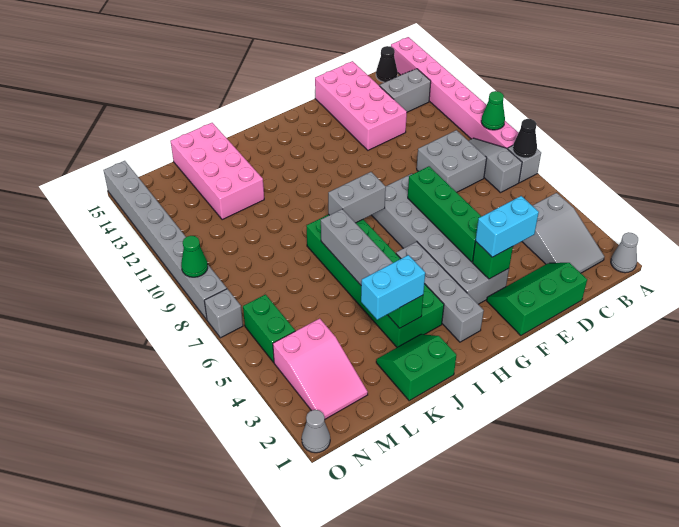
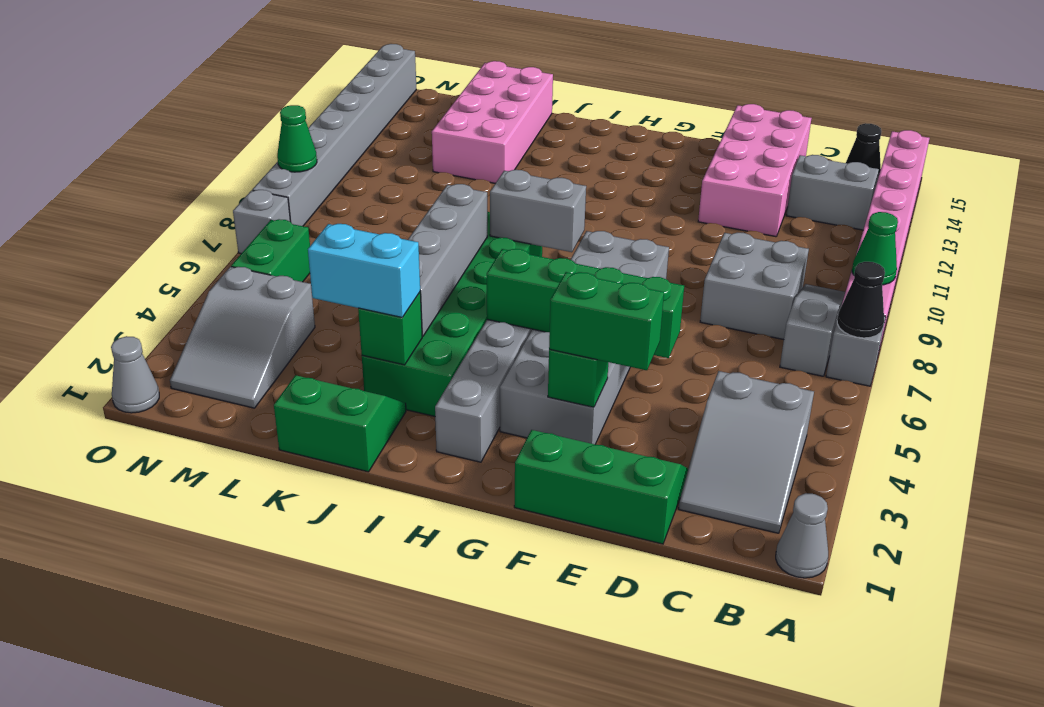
cyan brick E3:F3 level 3 -> green brick E3:F3 level 3
green brick F4:F7 level 2 -> green brick E5:H5 level 2
pink slope M2:N4 level 1 top 4 -> grey slope M2:N4 level 1 top 4

